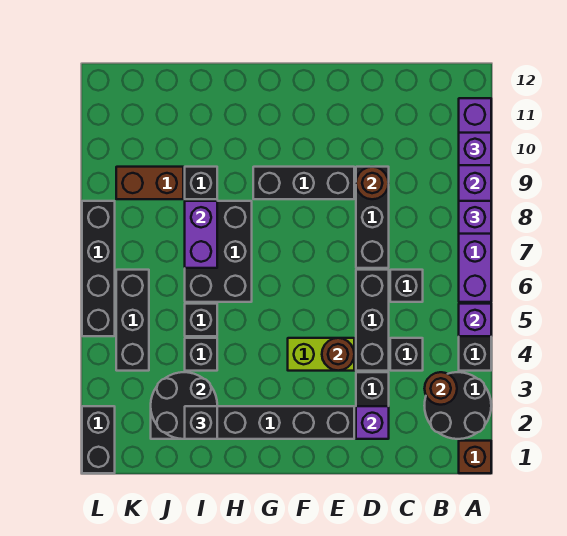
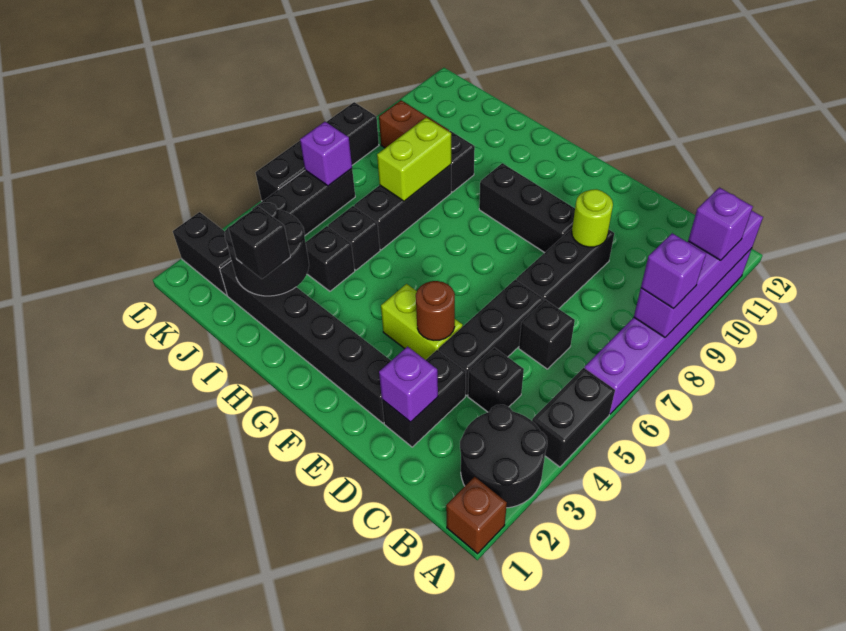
purple brick A5 level 2 -> purple brick K6 level 2
brown round brick B3 level 2 -> none
brown round brick D9 level 2 -> lime round brick D9 level 2
black brick H6:I8 level 1 -> black brick I6:I8 level 1
purple brick I7:I8 level 2 -> lime brick I7:I8 level 2
black brick L1:L2 level 1 -> black brick K2:L2 level 1

